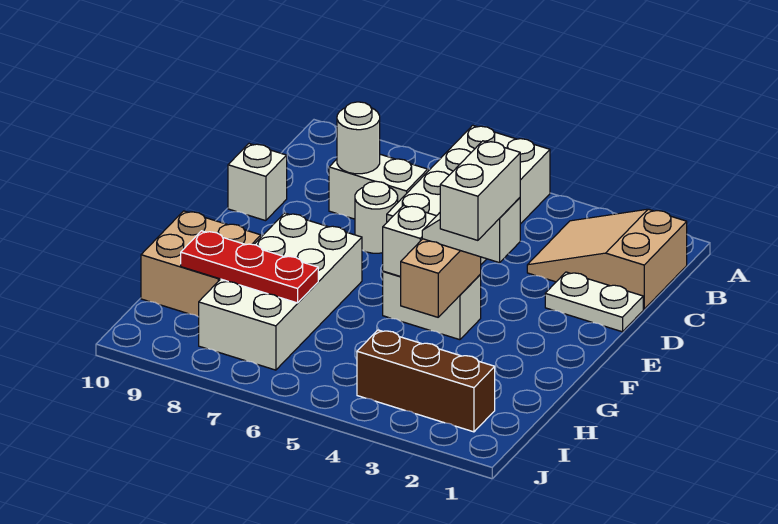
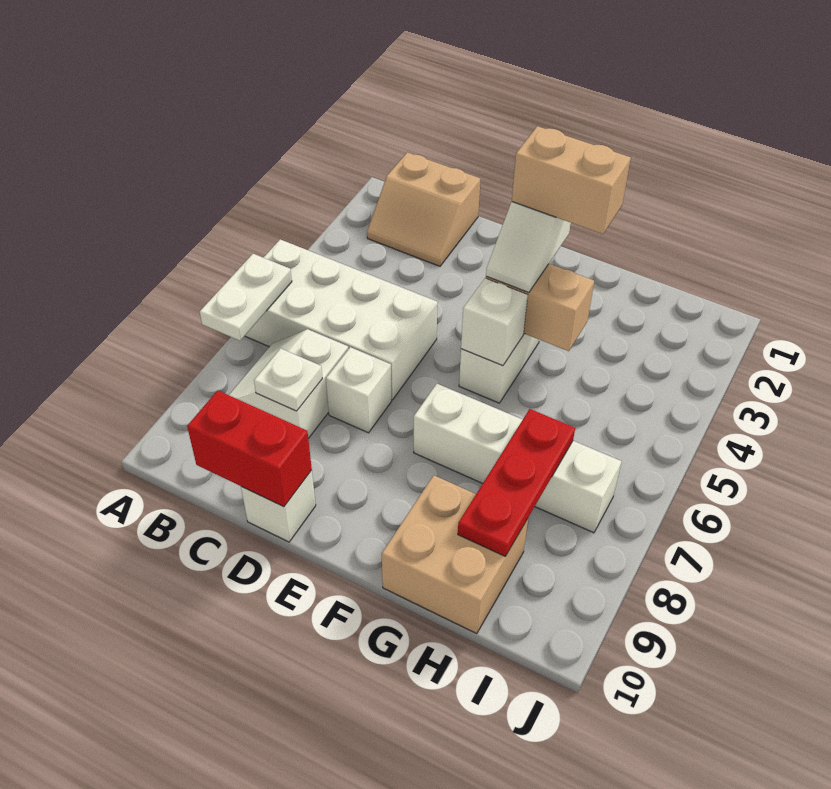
tan slope B1:C3 level 1 top 1 -> tan slope B1:C2 level 1 top 1
white round brick C8 level 2 -> white plate C8 level 2
none -> red brick C10:D10 level 2
white plate D1:D2 level 1 -> white plate A6:A7 level 2
white round brick D7 level 1 -> white brick D7 level 1
white brick F3:G3 level 4 -> tan brick F3:G3 level 4
white brick F7:I8 level 1 -> white brick F7:I7 level 1
brown brick I2:I4 level 1 -> none

